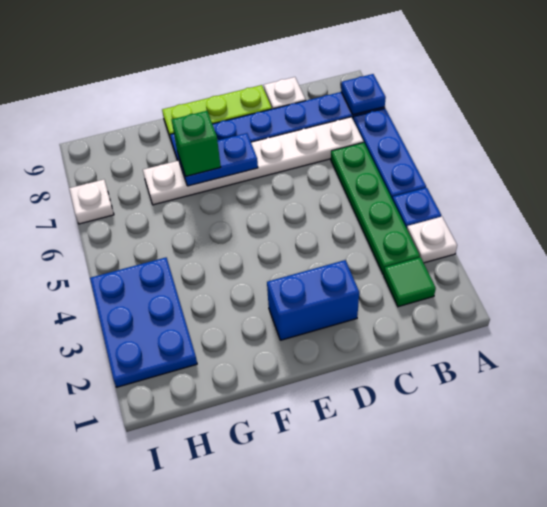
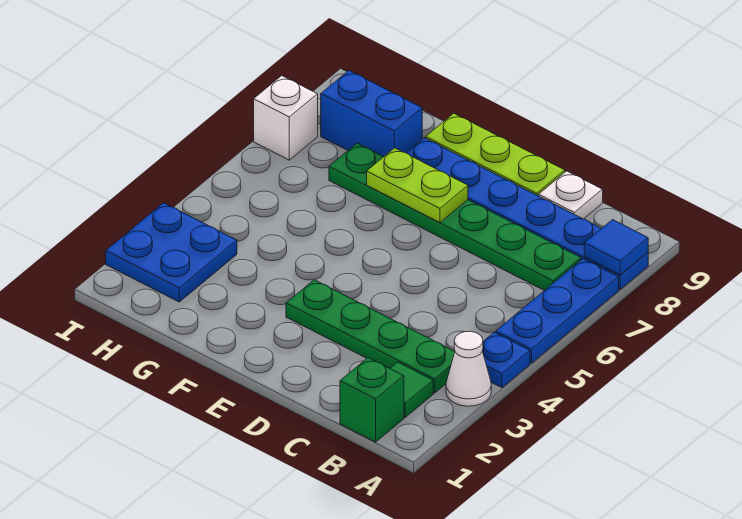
white plate A3 level 1 -> white cone A3 level 1
blue plate A8 level 2 -> blue tile A8 level 2
green plate B3:B6 level 1 -> green plate B3:E3 level 1
white plate B7:G7 level 1 -> green plate B7:G7 level 1
blue brick D2:E2 level 1 -> blue brick G8:H8 level 1
blue plate E7:F7 level 2 -> lime plate E7:F7 level 2
green brick F7 level 3 -> green brick B1 level 1
blue plate H2:I4 level 1 -> blue plate H2:I3 level 1
white plate I7 level 1 -> white brick I7 level 1

